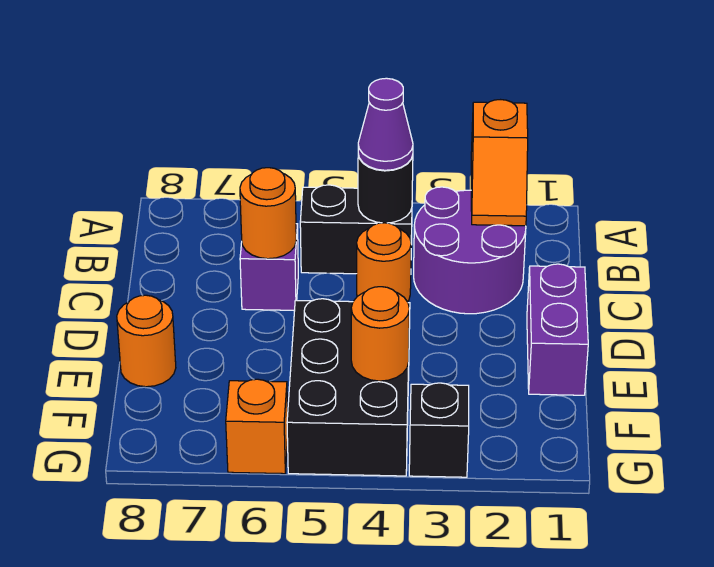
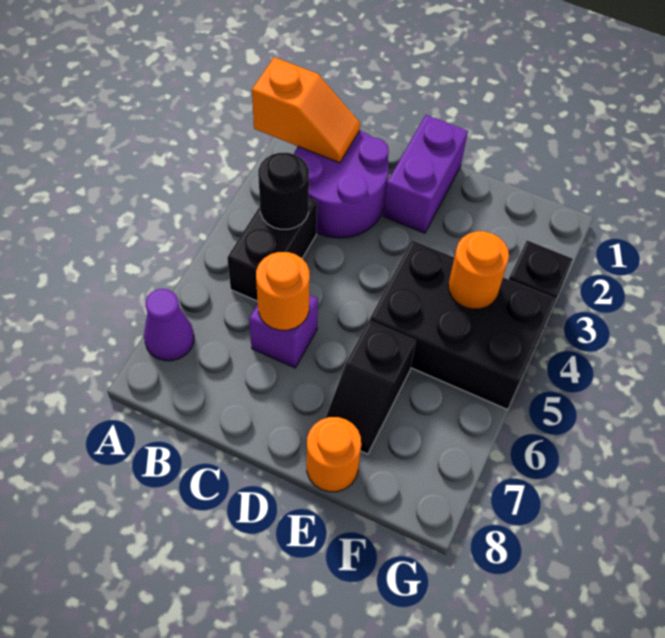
purple cone B4 level 3 -> purple cone A7 level 1
orange round brick C4 level 1 -> none
purple brick D1:E1 level 1 -> purple brick D1:D2 level 1
none -> black slope E6:E7 level 1 top 6
orange brick G6 level 1 -> none

